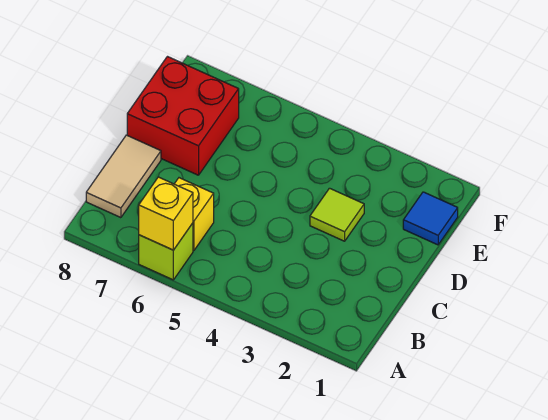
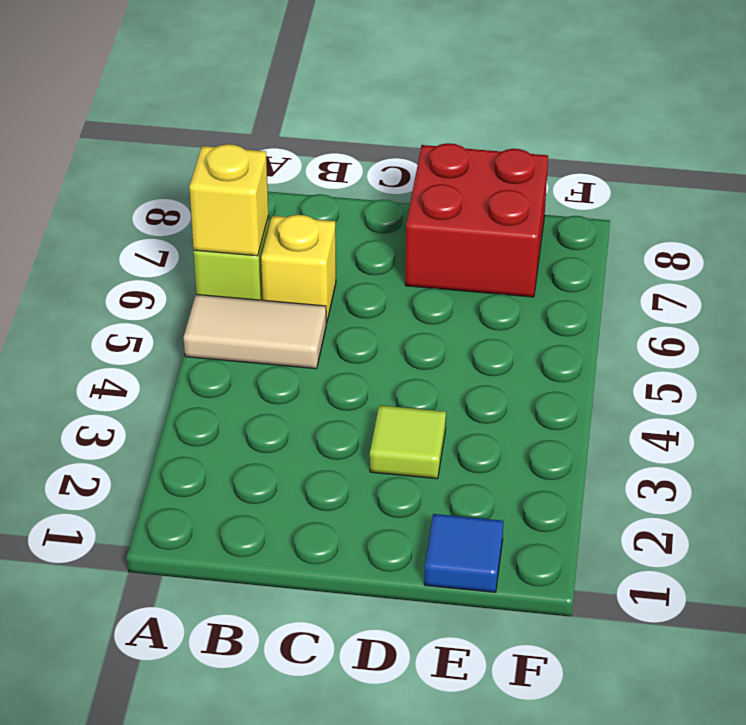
tan tile B8:C8 level 1 -> tan tile A5:B5 level 1

